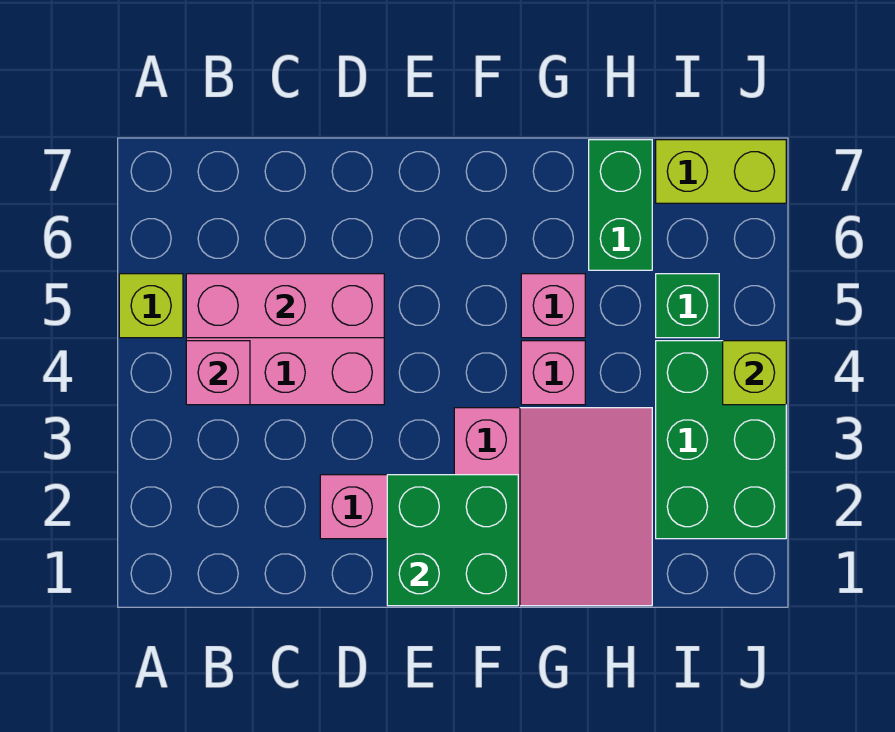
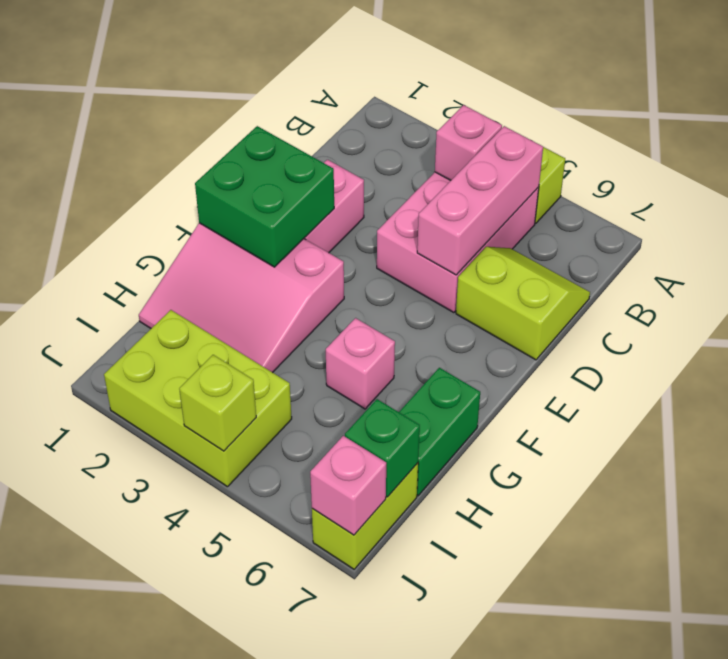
none -> lime slope C6:D7 level 1 top D
pink brick G4 level 1 -> pink brick J7 level 2
green brick H6:H7 level 1 -> green brick G7:H7 level 1
green brick I2:J4 level 1 -> lime brick I2:J4 level 1
green brick I5 level 1 -> green brick I7 level 2

